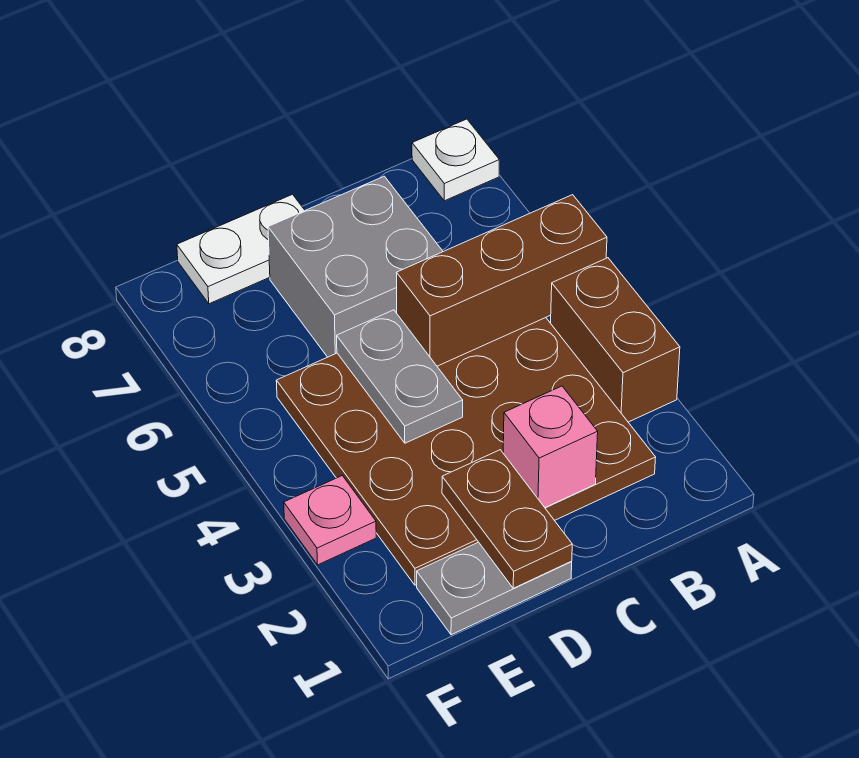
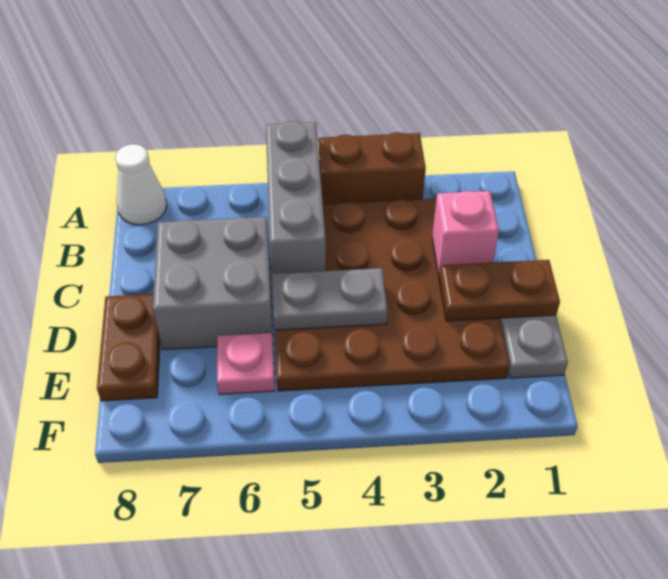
brown brick A5:C5 level 2 -> grey brick A5:C5 level 2
white plate A8 level 1 -> white cone A8 level 1
white plate D8:E8 level 1 -> brown plate D8:E8 level 1
pink plate F3 level 1 -> pink plate E6 level 1

